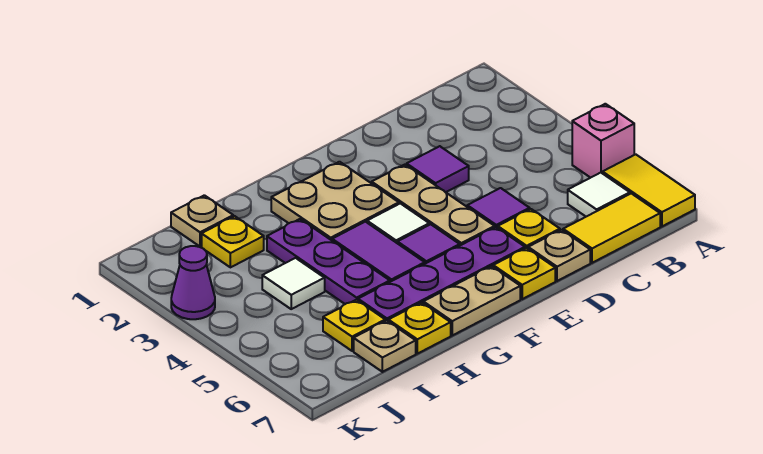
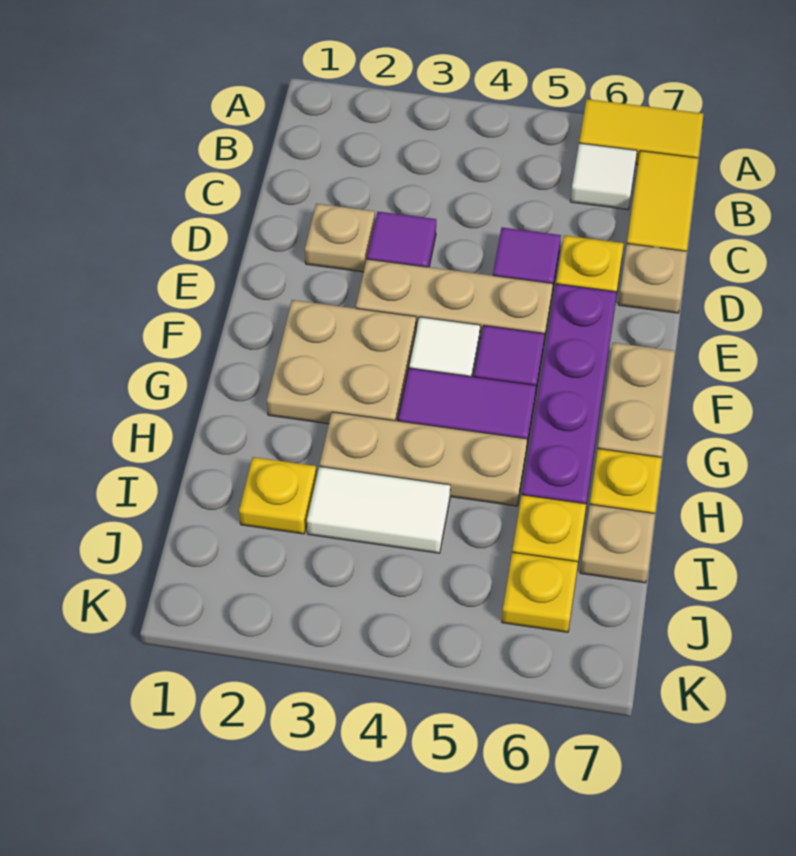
pink brick A5 level 1 -> none
yellow plate E7 level 1 -> yellow plate J6 level 1
purple plate H3:H5 level 1 -> tan plate H3:H5 level 1
tan plate I1 level 1 -> tan plate D2 level 1
white tile I4 level 1 -> white tile I3:I4 level 1
purple cone K3 level 1 -> none

